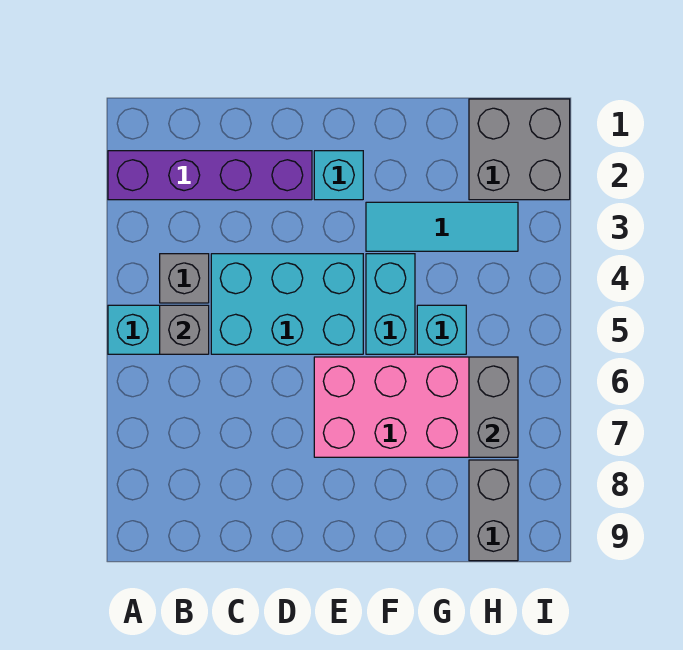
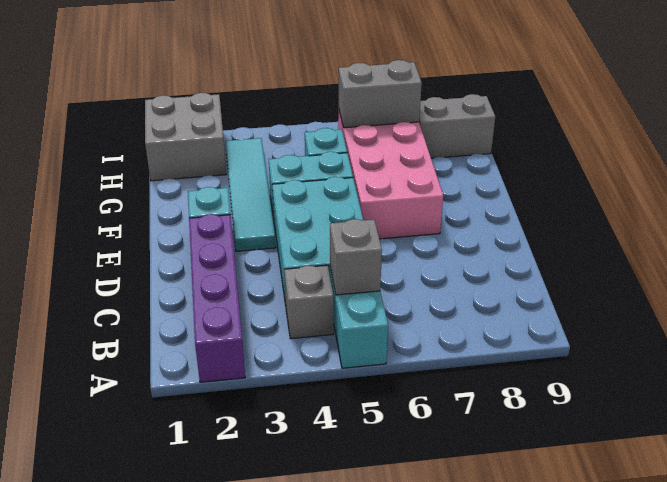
cyan tile F3:H3 level 1 -> cyan tile E3:H3 level 1

